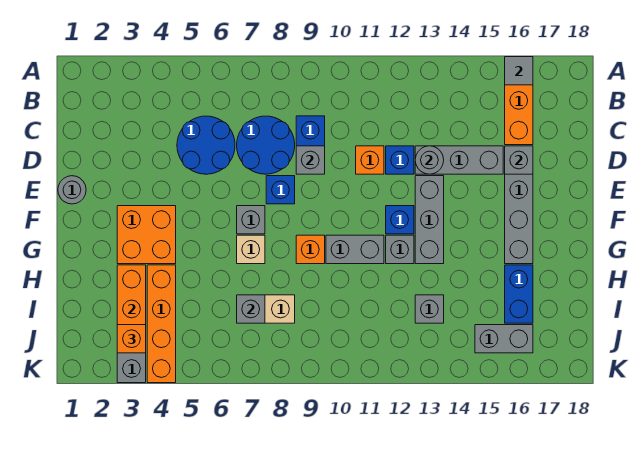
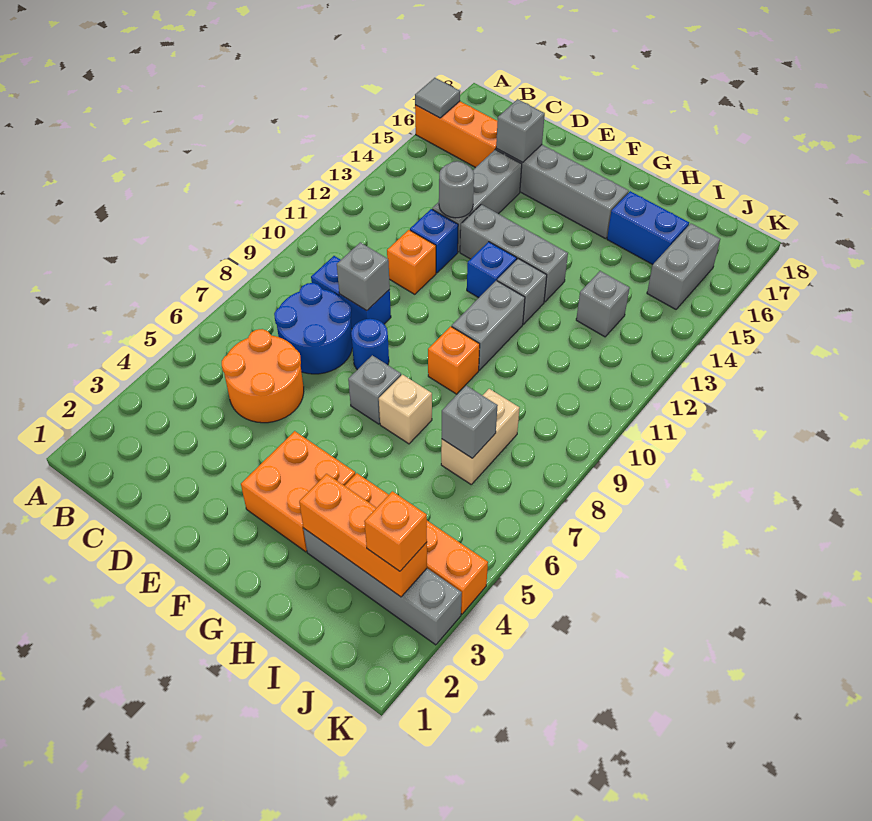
blue round brick C5:D6 level 1 -> orange round brick C5:D6 level 1
grey round brick E1 level 1 -> none
blue brick E8 level 1 -> blue round brick E8 level 1

